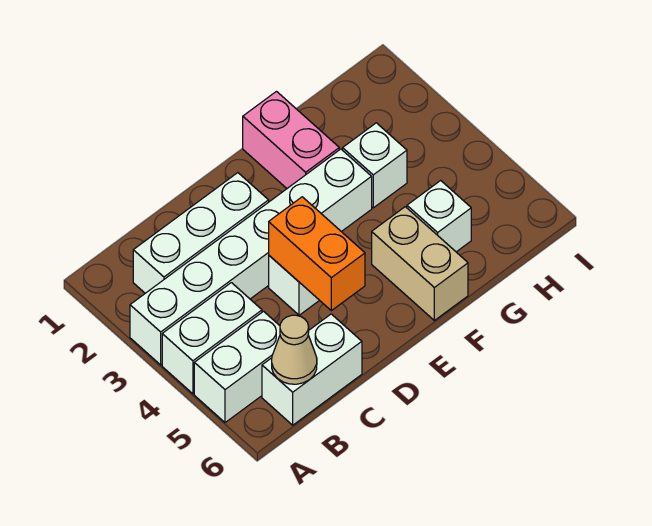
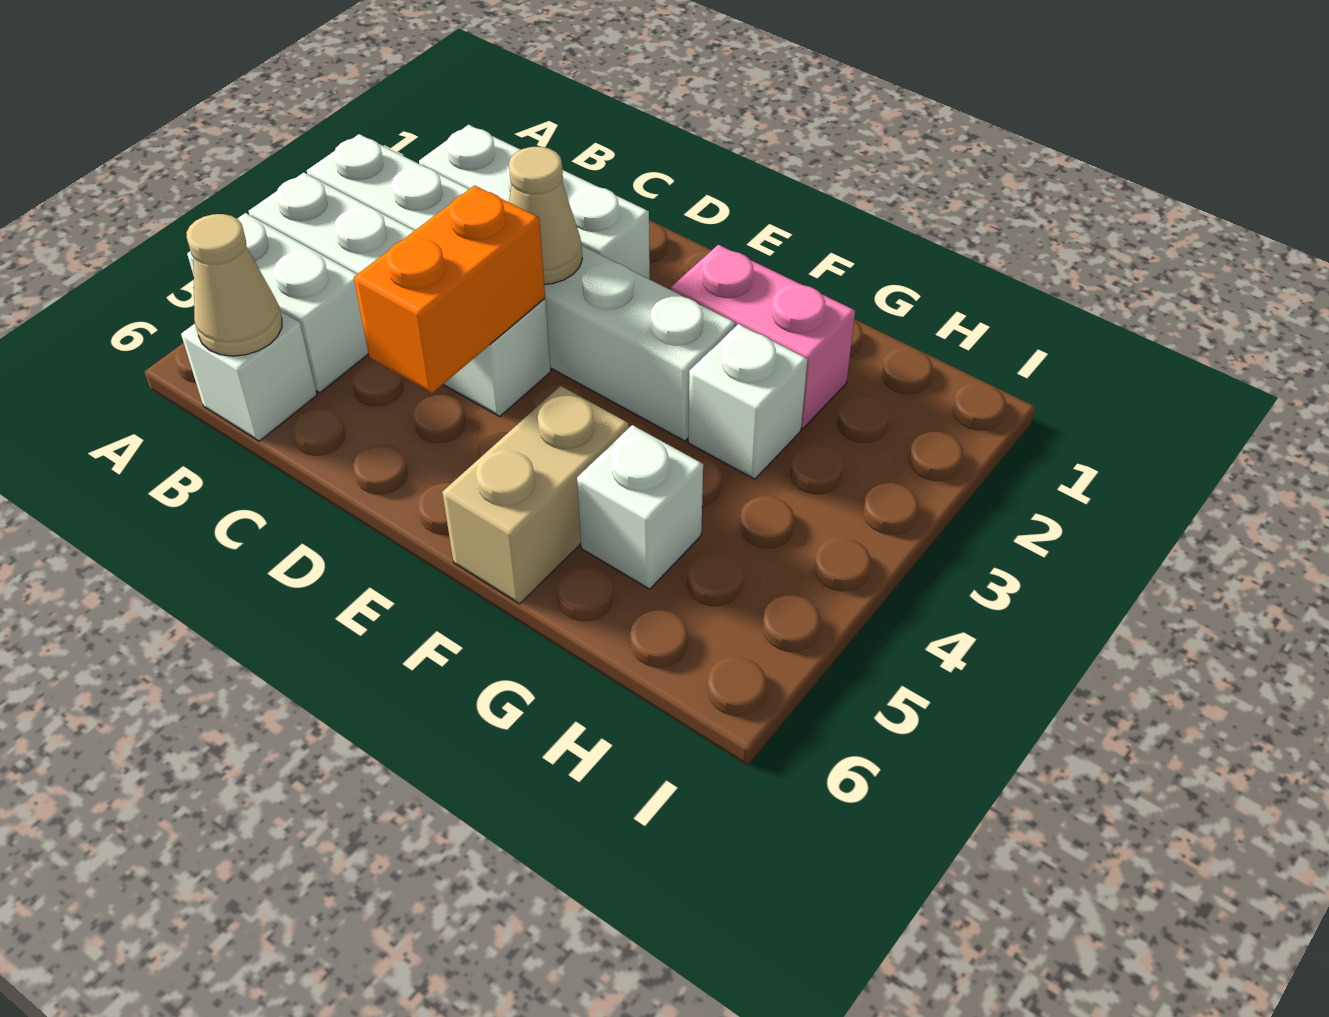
white brick B6:C6 level 1 -> white brick B6 level 1
none -> tan cone D3 level 2
pink brick F1:F2 level 1 -> pink brick F2:G2 level 1

